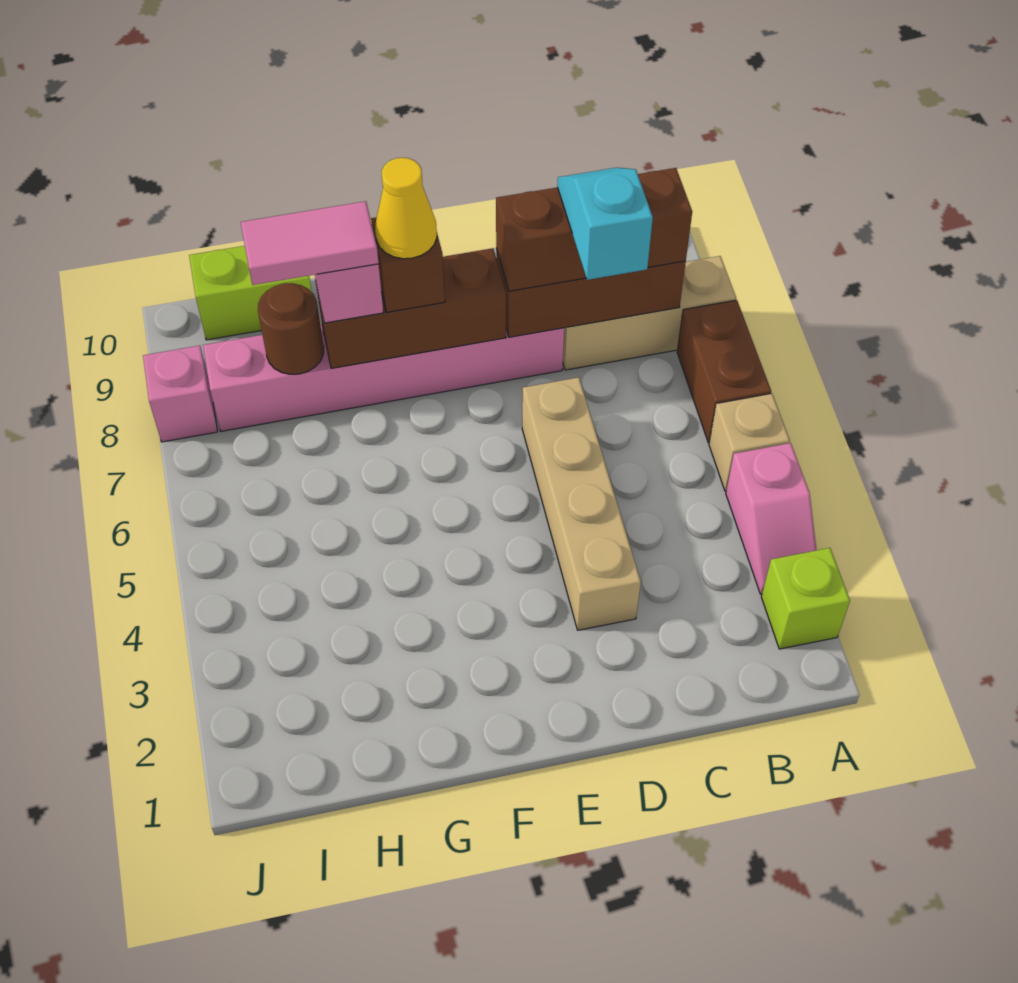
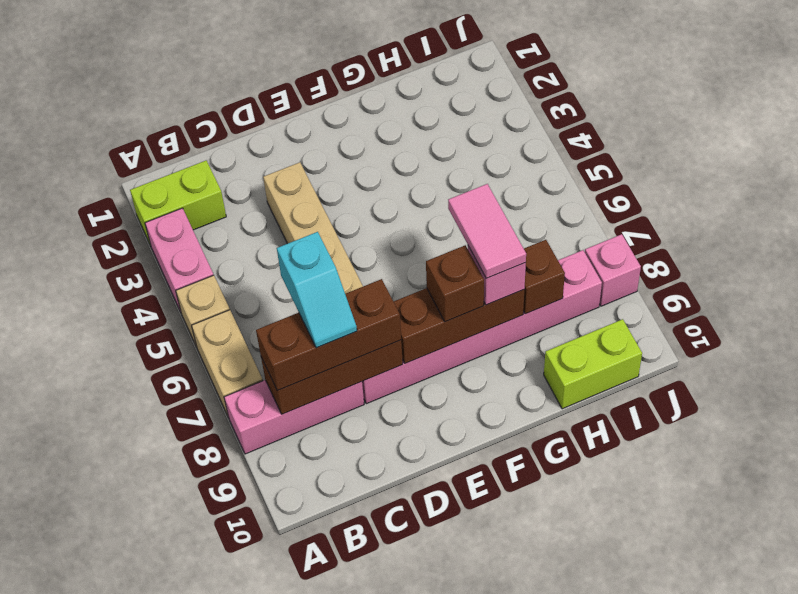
lime brick A2 level 1 -> lime brick A2:B2 level 1
pink slope A3:A4 level 1 top 4 -> pink brick A3:A4 level 1
brown brick A6:A7 level 1 -> tan brick A6:A7 level 1
tan brick A8:C8 level 1 -> pink brick A8:C8 level 1
yellow cone F8 level 4 -> none
pink tile G8:H8 level 4 -> pink tile G7:G8 level 4
brown round brick H8 level 2 -> brown brick H8 level 2

